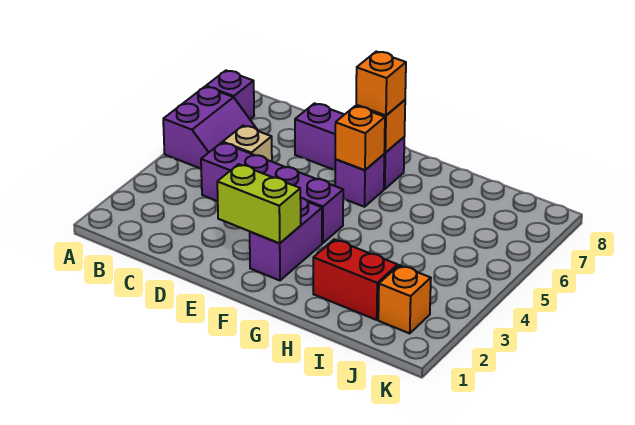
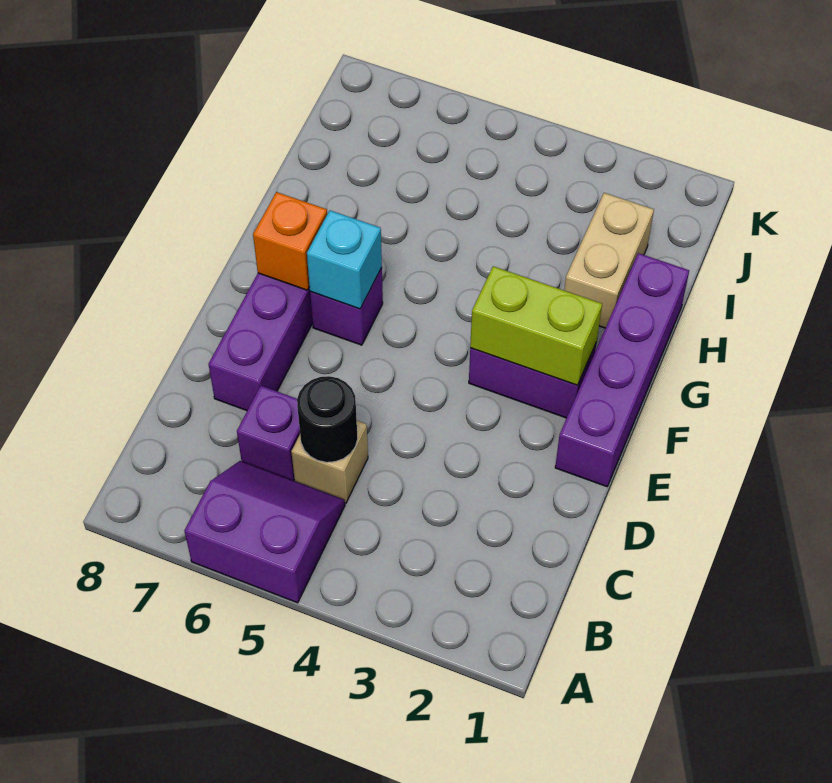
purple brick A7 level 1 -> purple brick C6 level 1
purple brick C4:F4 level 1 -> purple brick E1:H1 level 1
none -> black round brick C5 level 2
lime brick E2:F2 level 2 -> lime brick F2:F3 level 2
orange brick F6 level 2 -> cyan brick F6 level 2
orange brick F7 level 3 -> none
red brick H2:I2 level 1 -> tan brick H2:I2 level 1
orange brick J2 level 1 -> none

